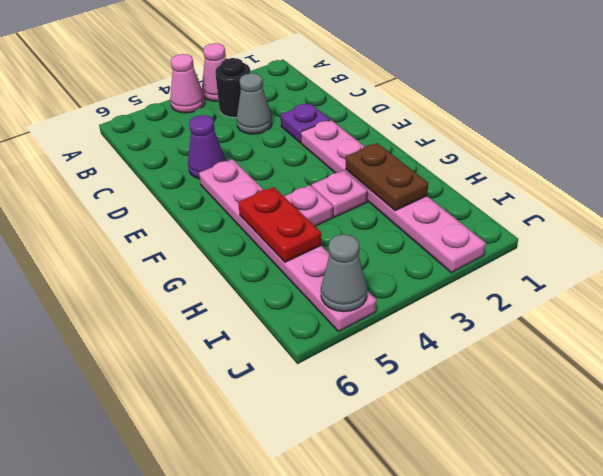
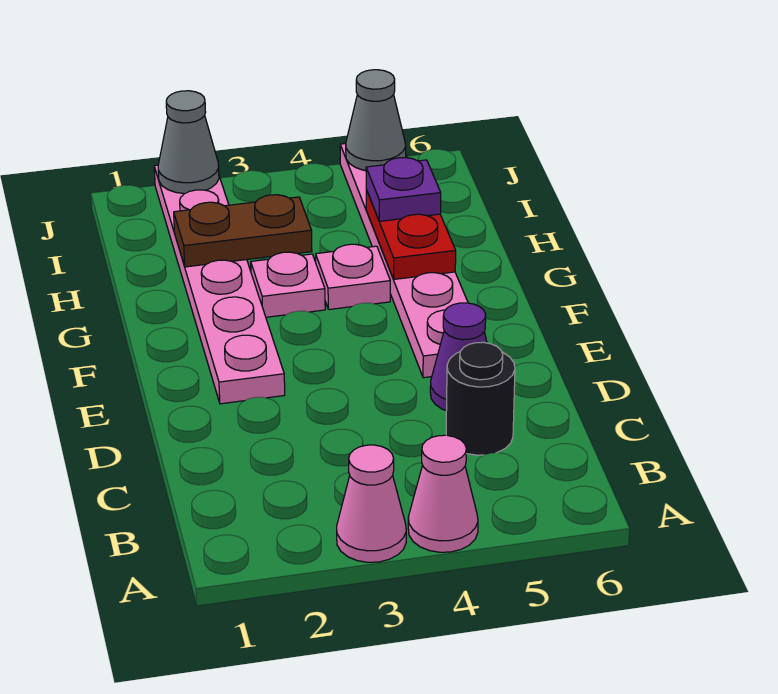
black round brick B3 level 1 -> black round brick C5 level 1
grey cone C3 level 1 -> grey cone J2 level 2
purple plate D2 level 1 -> purple plate H5 level 3
brown plate G2:H2 level 2 -> brown plate H2:H3 level 2

